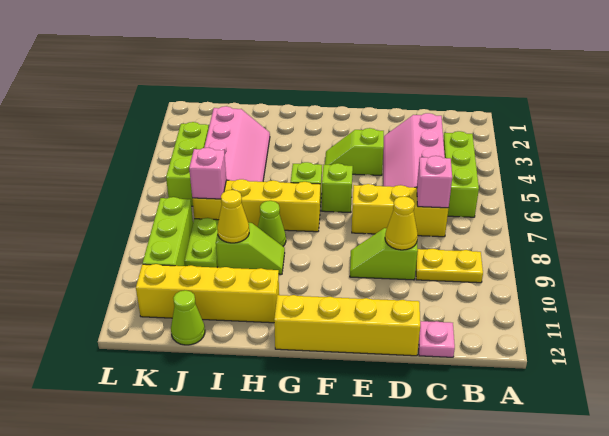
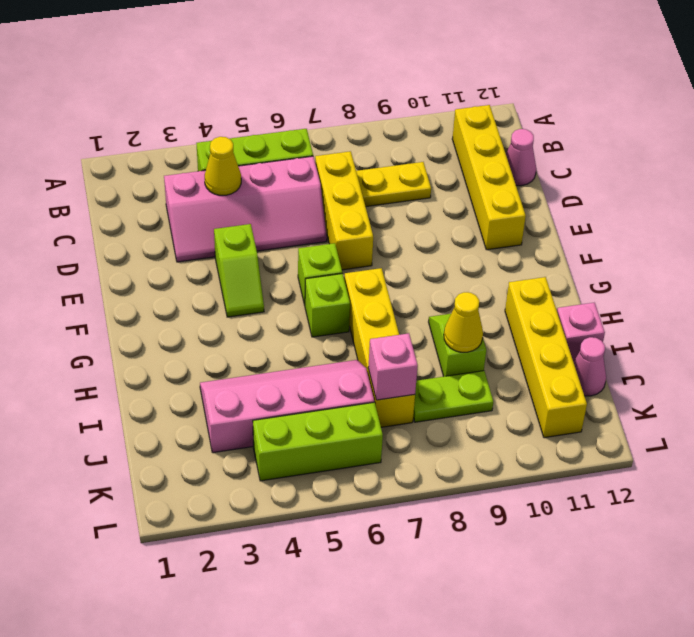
yellow plate B9:C9 level 1 -> yellow plate C8:C9 level 1
pink brick C7 level 2 -> pink brick I12 level 1
pink plate C12 level 1 -> pink cone C12 level 1
lime slope D9:E9 level 1 top D -> none
yellow cone D9 level 2 -> yellow cone C4 level 2
yellow brick D12:G12 level 1 -> yellow brick B11:E11 level 1
lime cone H8 level 1 -> none
lime cone J12 level 1 -> pink cone J12 level 1
lime brick K8:K10 level 1 -> none

